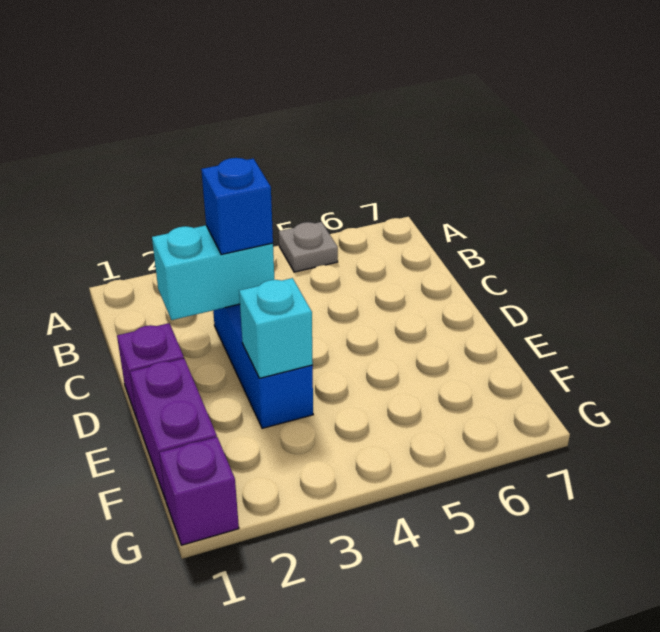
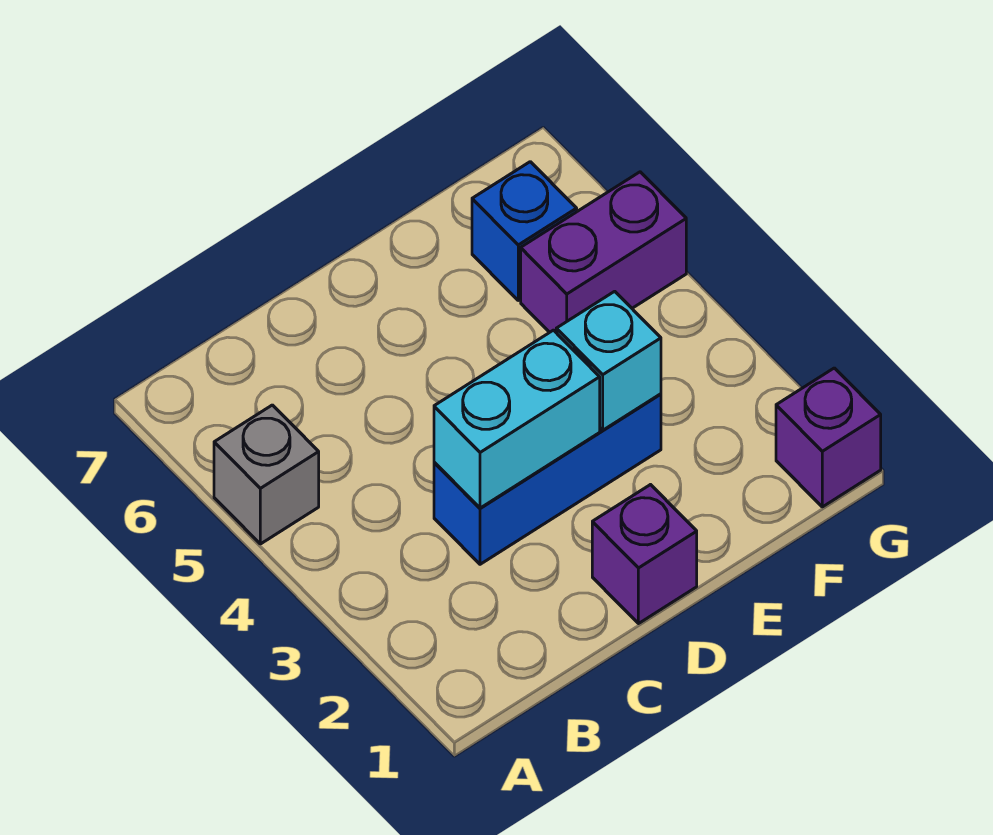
grey plate A5 level 1 -> grey brick A5 level 1
cyan brick C2:C3 level 2 -> cyan brick C3:D3 level 2
blue brick C3 level 3 -> blue brick F6 level 1
purple brick E1:F1 level 1 -> purple brick F5:G5 level 1

